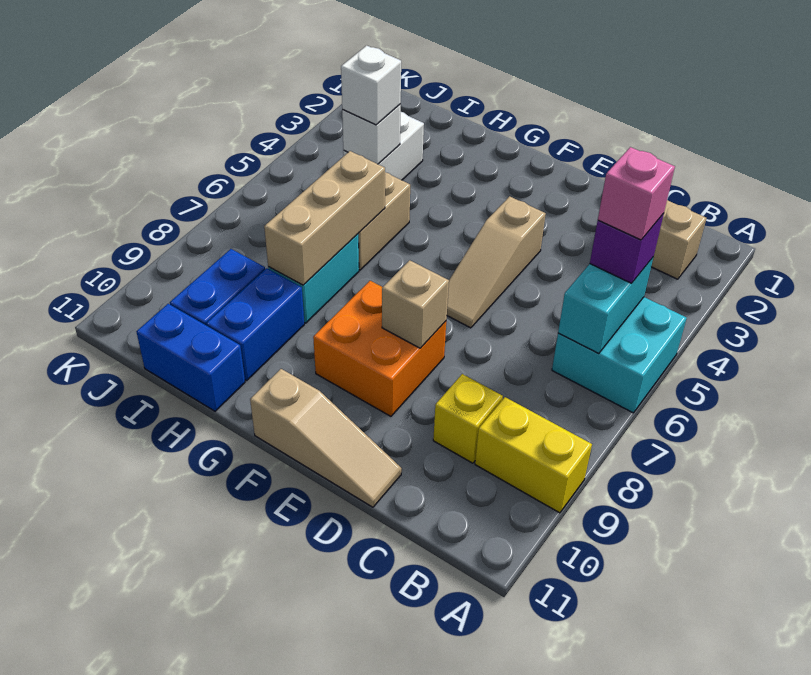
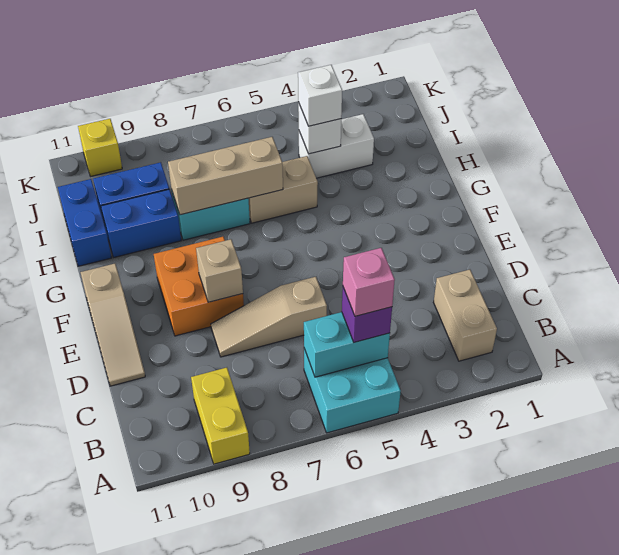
yellow brick C9 level 1 -> yellow brick K10 level 1
tan slope E4:E6 level 1 top 4 -> tan slope D6:D8 level 1 top 6

